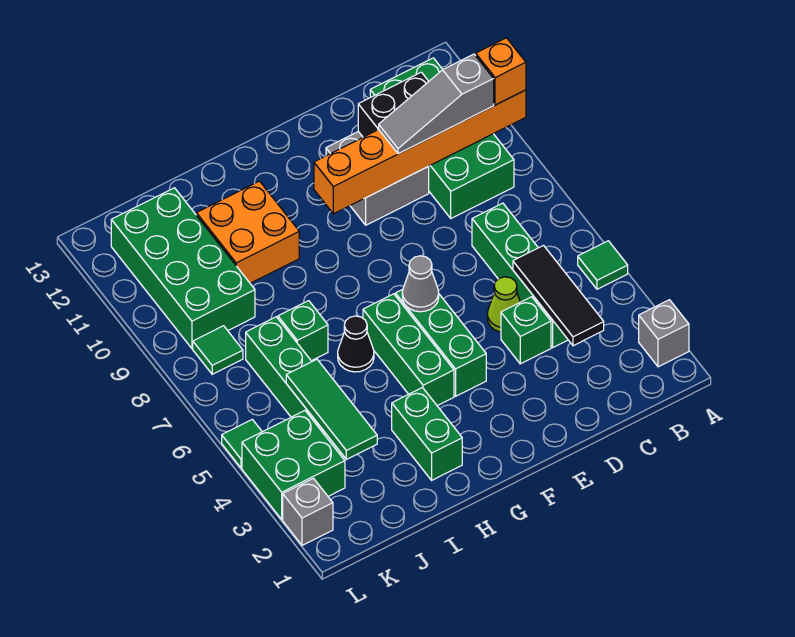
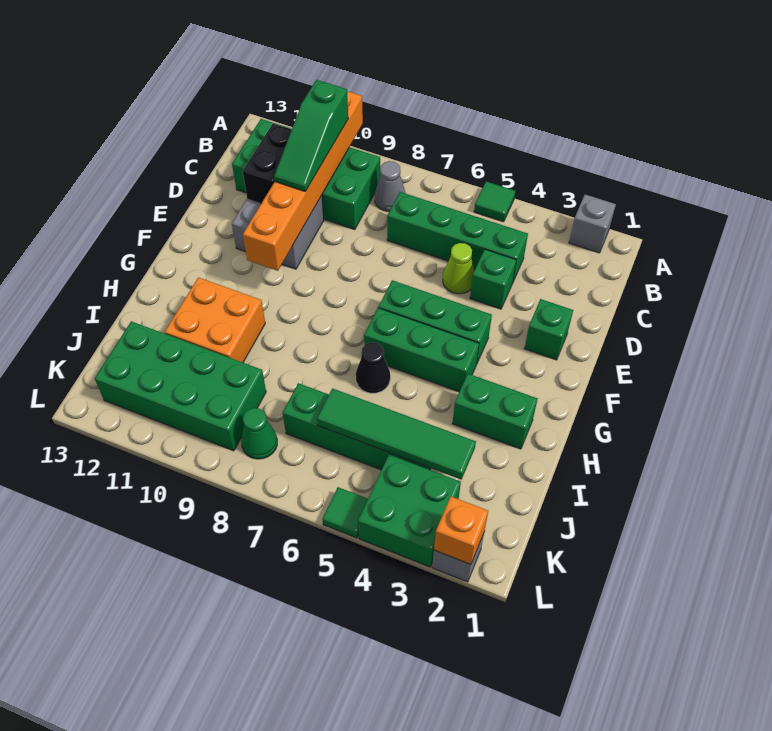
orange brick A10 level 3 -> orange brick L2 level 2
grey slope B10:D10 level 3 top B -> green slope B10:D10 level 3 top B
black tile C3:C5 level 2 -> none
grey cone F6 level 2 -> grey cone B8 level 1
green brick I7 level 1 -> green brick E2 level 1
green tile J3:J5 level 2 -> green tile J3:J6 level 2
green tile K8 level 1 -> green cone K8 level 1

